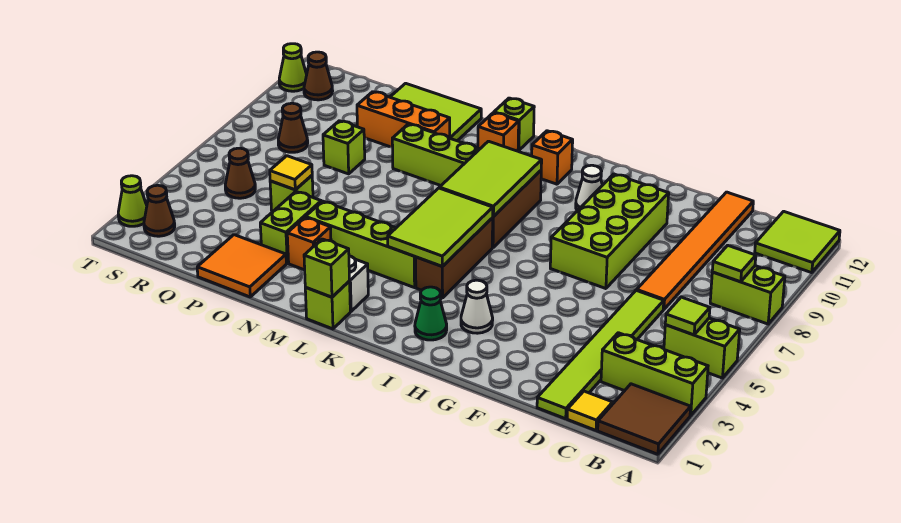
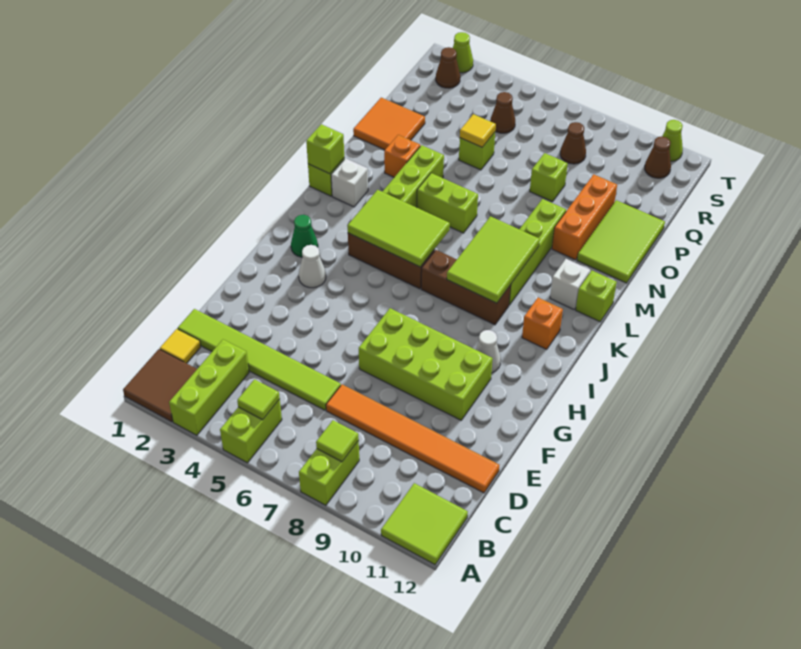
lime tile J7:K9 level 2 -> lime tile J8:L9 level 2
orange brick L11 level 1 -> white brick L11 level 1
lime brick O3:O4 level 1 -> lime brick M5:M6 level 1

